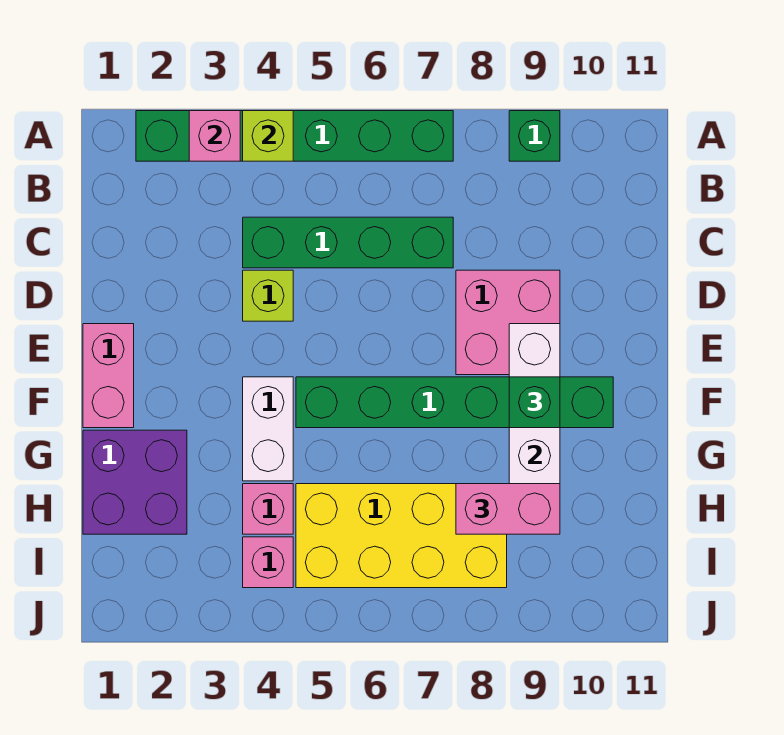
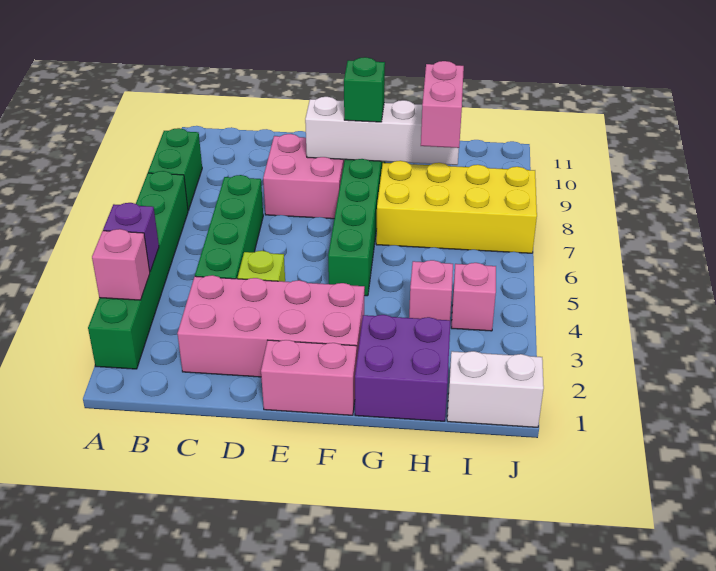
lime brick A4 level 2 -> purple brick A4 level 2
green brick A9 level 1 -> green brick A8:A9 level 1
none -> pink brick C2:F3 level 1
white brick F4:G4 level 1 -> white brick I1:J1 level 1
yellow brick H5:I8 level 1 -> yellow brick G7:J8 level 1

